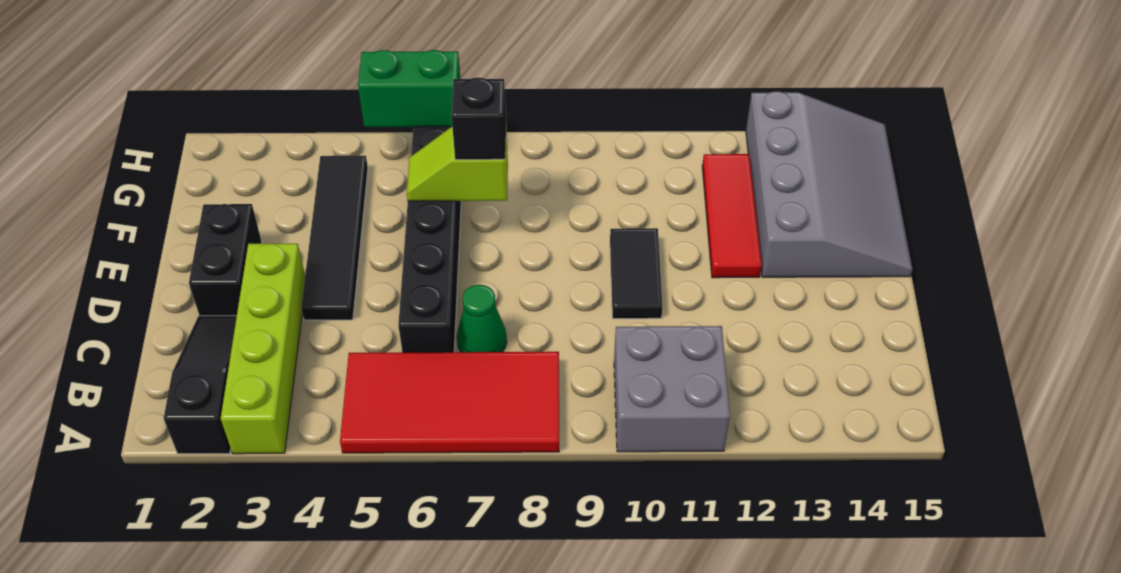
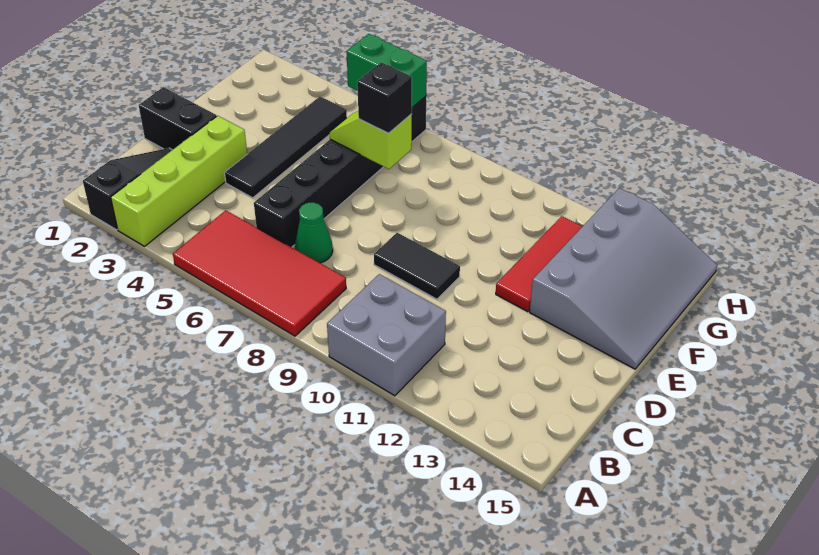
black brick D2:E2 level 1 -> black brick D1:D2 level 1
black tile D10:E10 level 1 -> black tile D9:D10 level 1

